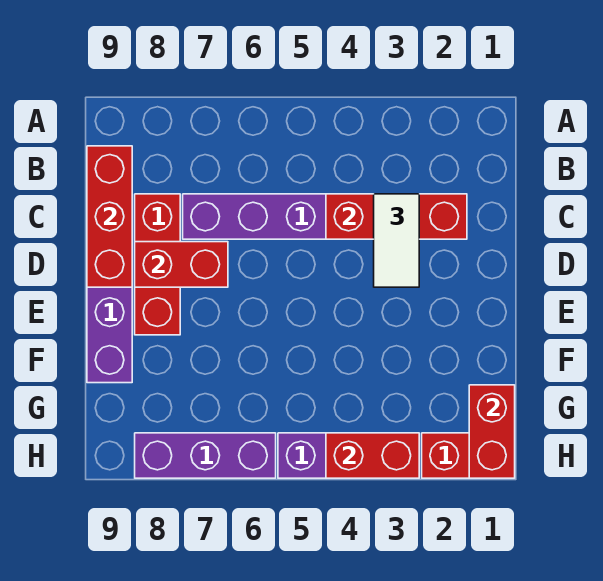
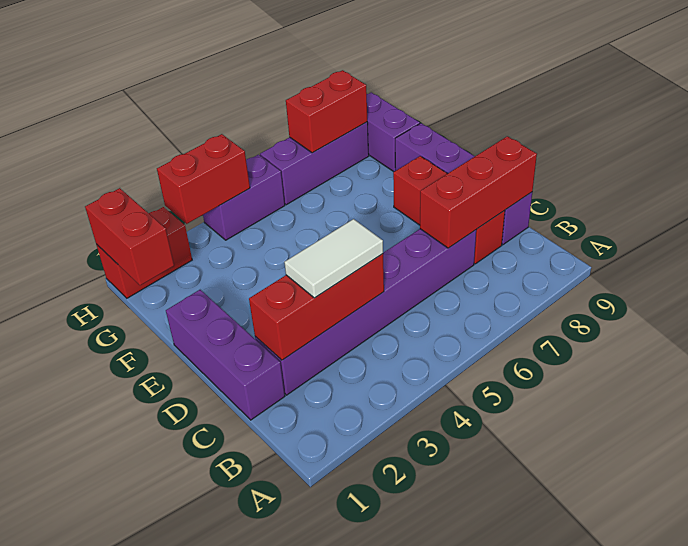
red brick B9:D9 level 2 -> red brick C7:C9 level 2
none -> purple brick C1:E1 level 1
white tile C3:D3 level 3 -> white tile C3:C4 level 3
red brick D7:D8 level 2 -> red brick H7:H8 level 2
none -> purple brick G9:H9 level 1

